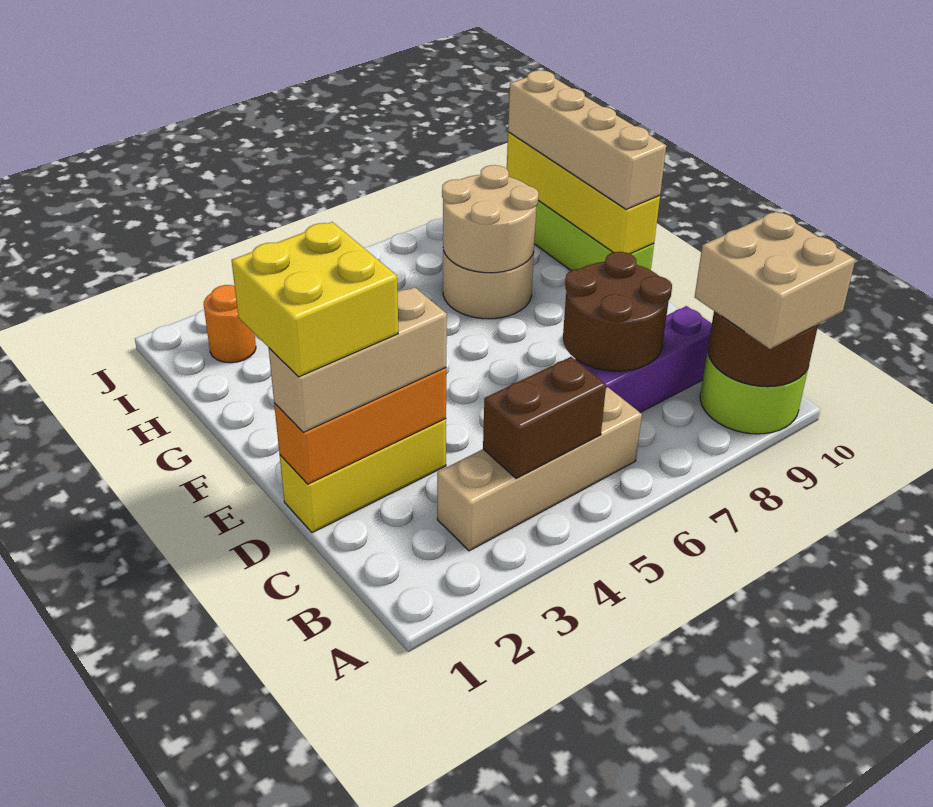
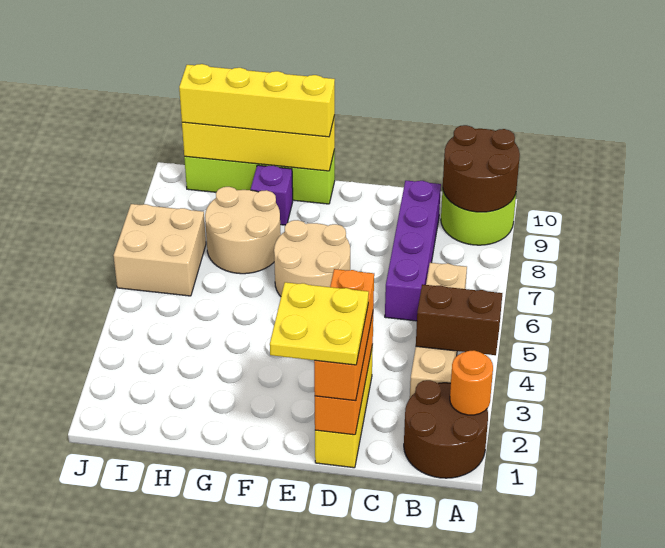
tan brick A9:B10 level 3 -> tan brick I6:J7 level 1
brown brick B4:B5 level 2 -> brown brick A4:B4 level 2
brown round brick C7:D8 level 2 -> brown round brick A1:B2 level 1
tan brick D1:D3 level 3 -> orange brick D1:D3 level 3
yellow brick D1:E2 level 4 -> yellow plate D1:E2 level 4
tan brick F10:I10 level 3 -> yellow brick F10:I10 level 3
tan round brick G7:H8 level 2 -> tan round brick E6:F7 level 1
none -> purple brick G9 level 1
orange round brick I2 level 1 -> orange round brick A2 level 2

